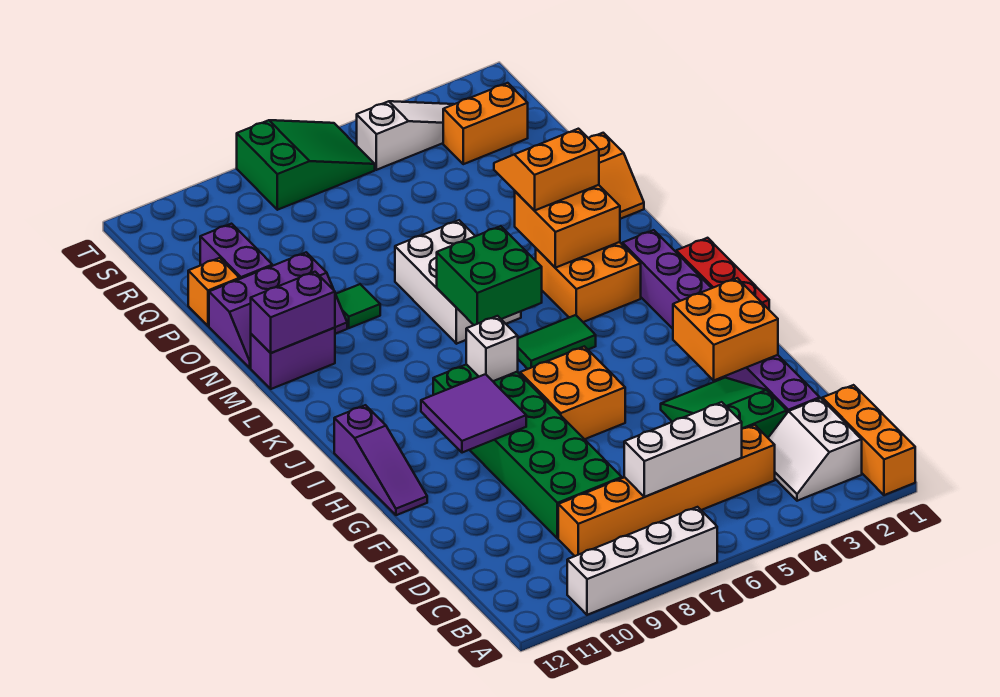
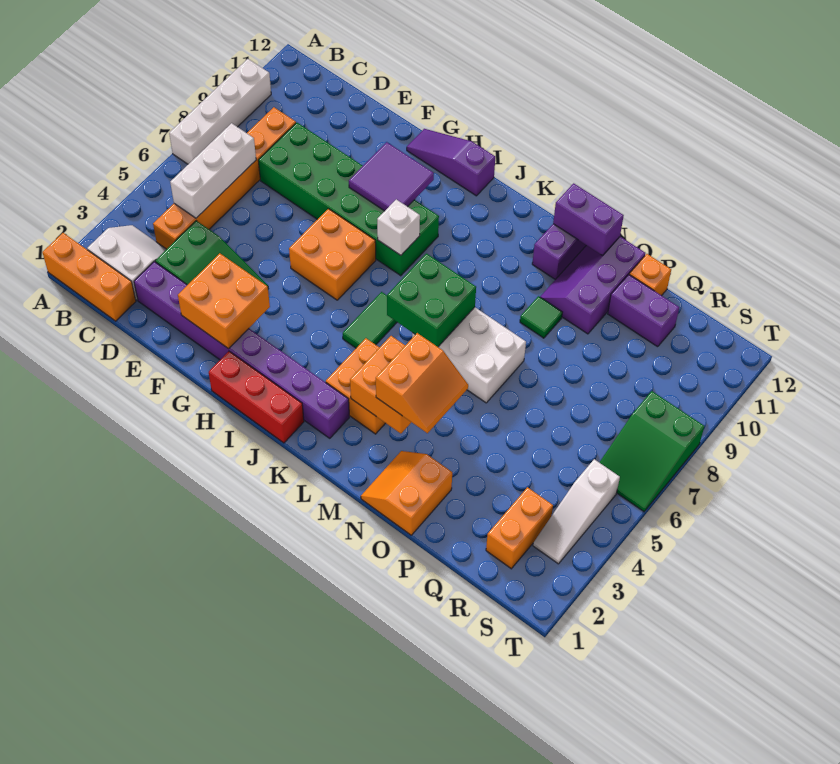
purple brick M11:M12 level 2 -> purple brick M12:N12 level 2

